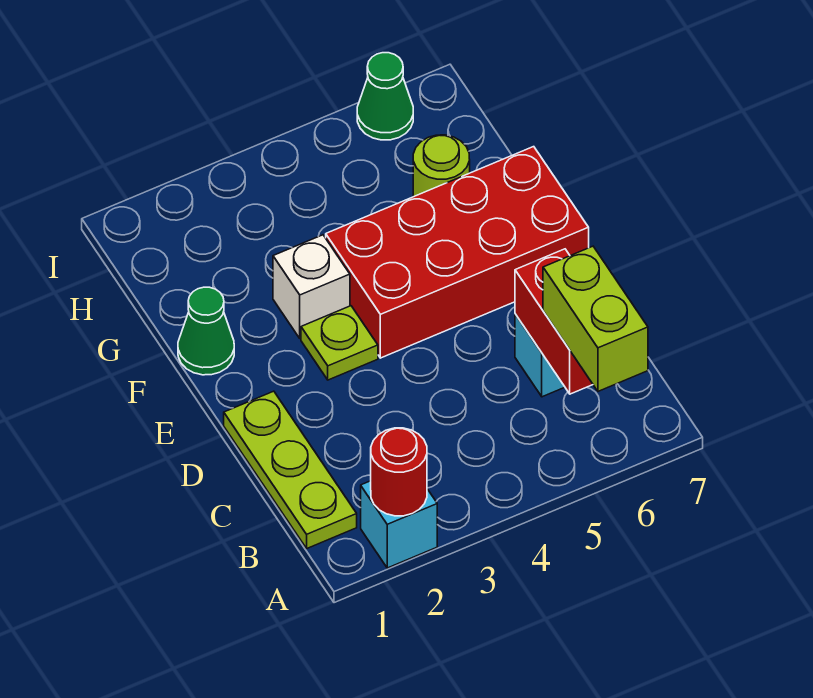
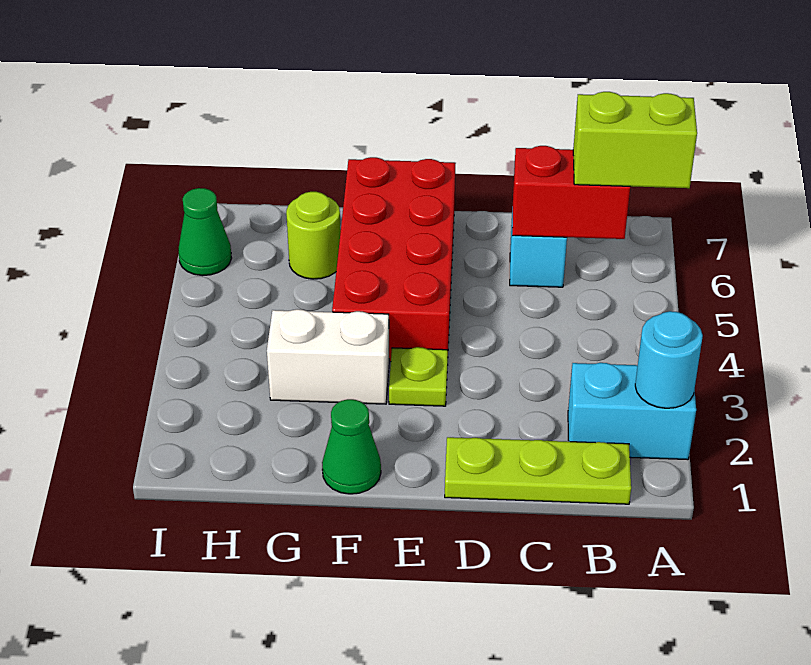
cyan brick A2 level 1 -> cyan brick A2:B2 level 1
red round brick A2 level 2 -> cyan round brick A2 level 2
white brick F3 level 1 -> white brick F3:G3 level 1

